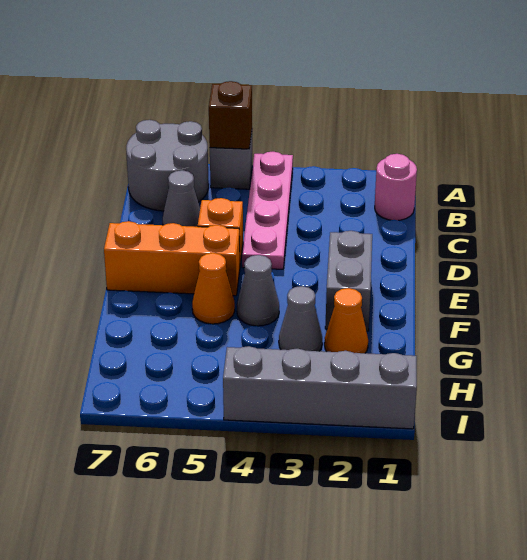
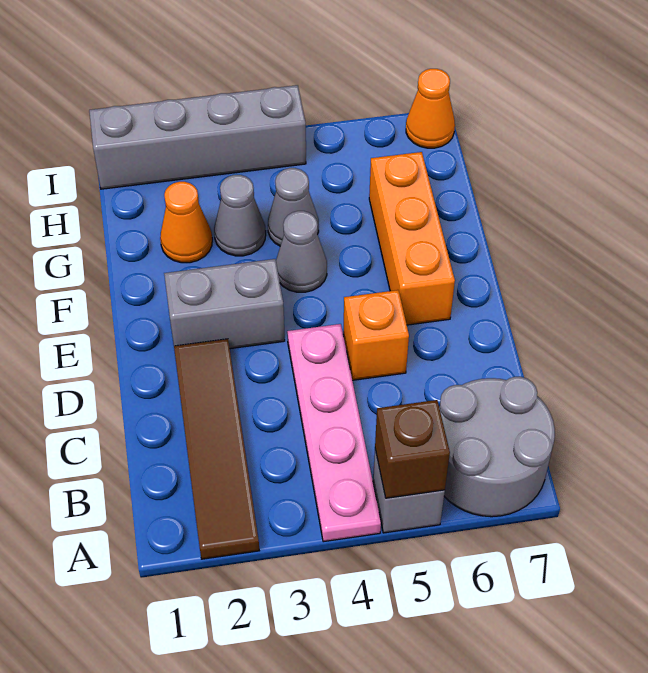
none -> brown tile A2:D2 level 1
pink round brick B1 level 1 -> none
grey cone C6 level 1 -> grey cone G4 level 1
grey brick E2:F2 level 1 -> grey brick E2:E3 level 1
orange brick E5:E7 level 1 -> orange brick E6:G6 level 1
orange cone F5 level 1 -> orange cone I7 level 1

